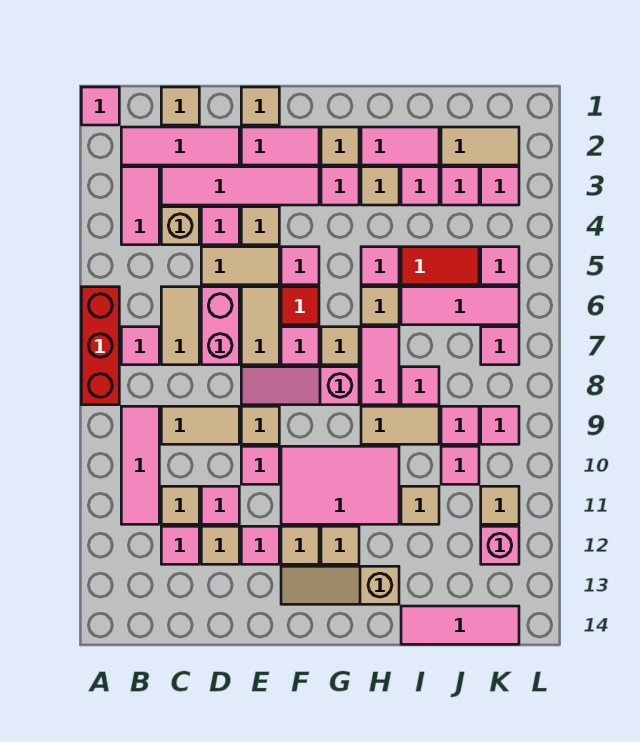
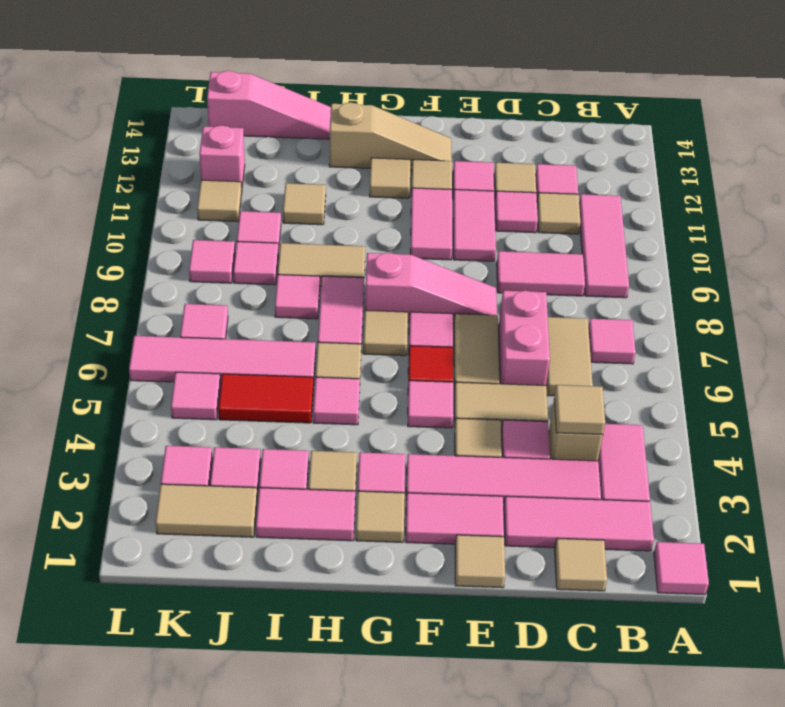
red brick A6:A8 level 1 -> none
tan tile C9:D9 level 1 -> pink tile C9:D9 level 1
tan tile E9 level 1 -> tan tile C4 level 2
pink tile E10 level 1 -> pink tile E10:E11 level 1
pink tile F10:H11 level 1 -> pink tile F10:F11 level 1
pink tile I6:K6 level 1 -> pink tile I6:L6 level 1
pink tile I14:K14 level 1 -> pink slope I14:K14 level 1 top K

